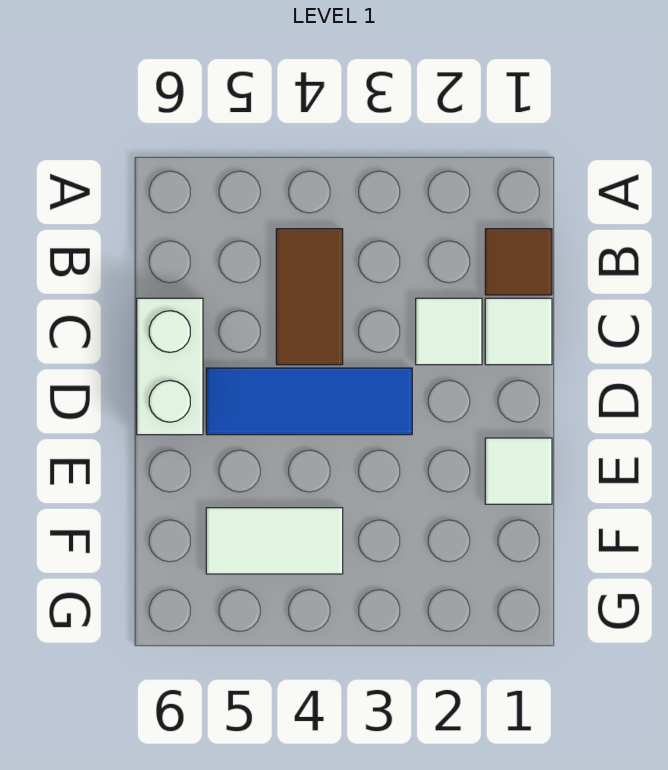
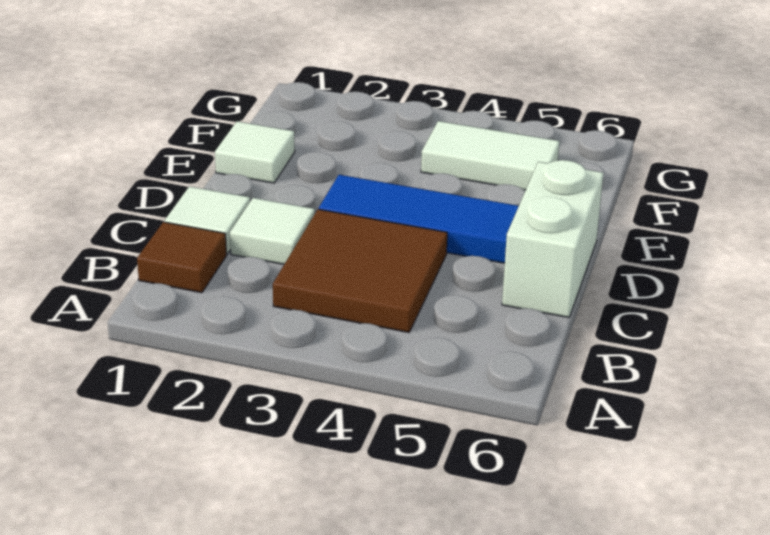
brown tile B4:C4 level 1 -> brown tile B3:C4 level 1

